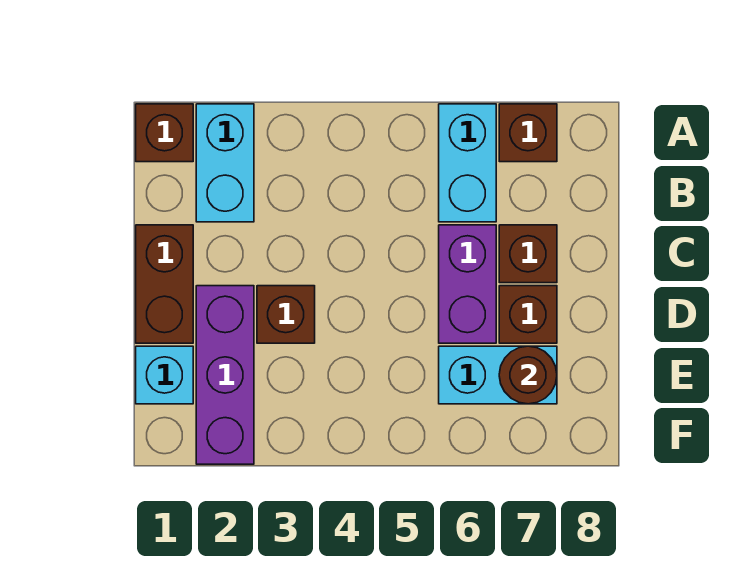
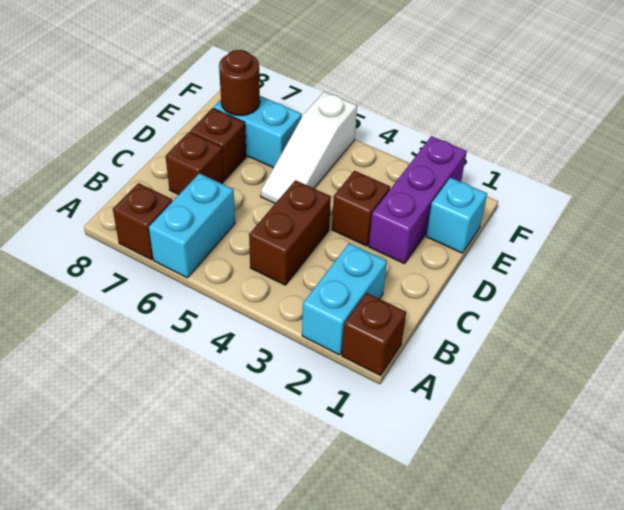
brown brick C1:D1 level 1 -> brown brick B4:C4 level 1
purple brick C6:D6 level 1 -> none
none -> white slope D5:F5 level 1 top F

